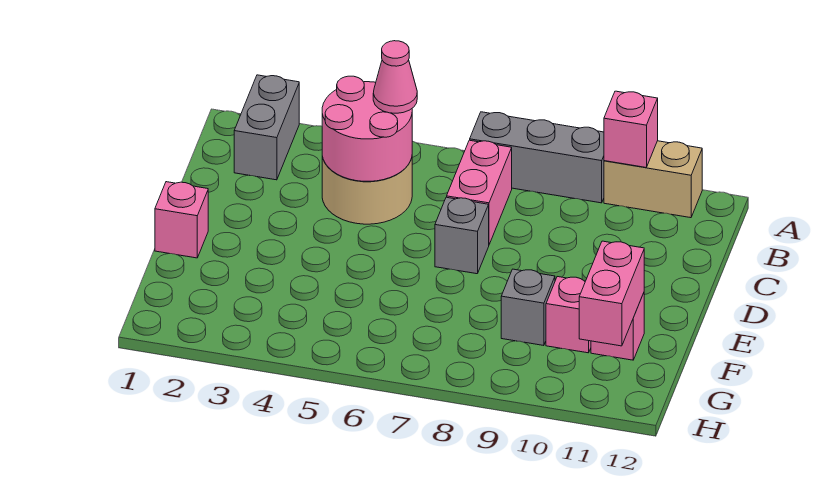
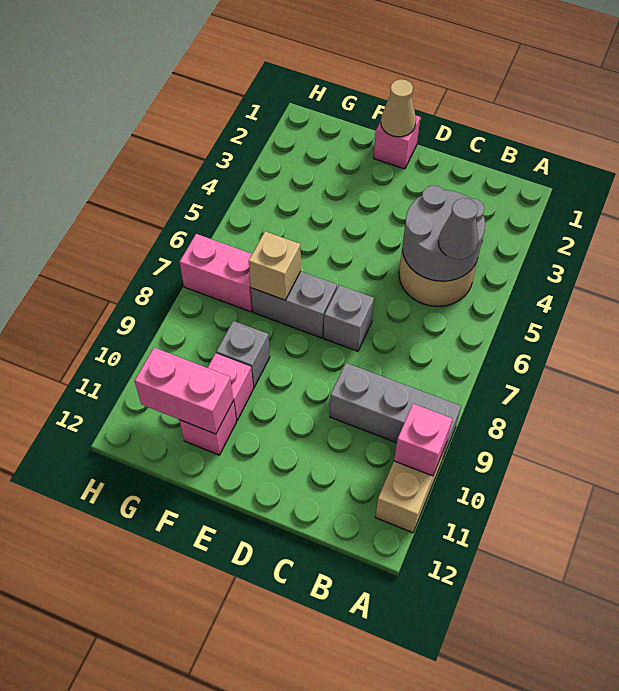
grey brick A2:B2 level 1 -> grey brick E7:F7 level 1
grey brick A7:A9 level 1 -> grey brick A9:C9 level 1
pink round brick B4:C5 level 2 -> grey round brick B4:C5 level 2
pink cone B5 level 3 -> grey cone B5 level 3
pink brick B7:C7 level 1 -> pink brick G7:H7 level 1
none -> tan cone E1 level 2
none -> tan brick F7 level 2

